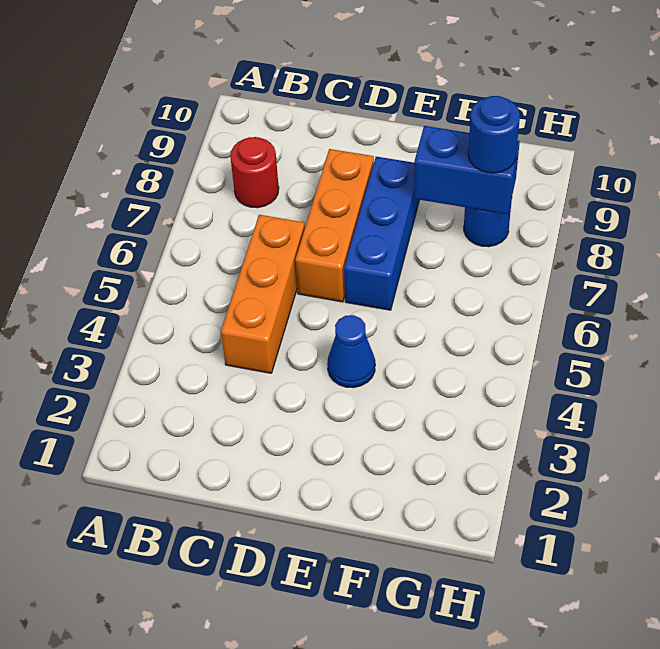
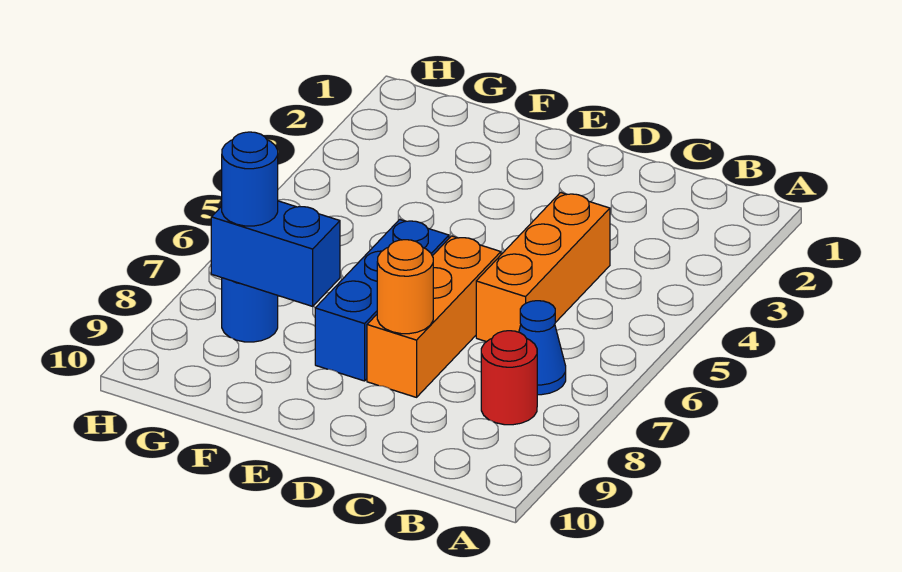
none -> orange round brick D8 level 2
blue cone E4 level 1 -> blue cone B7 level 1

